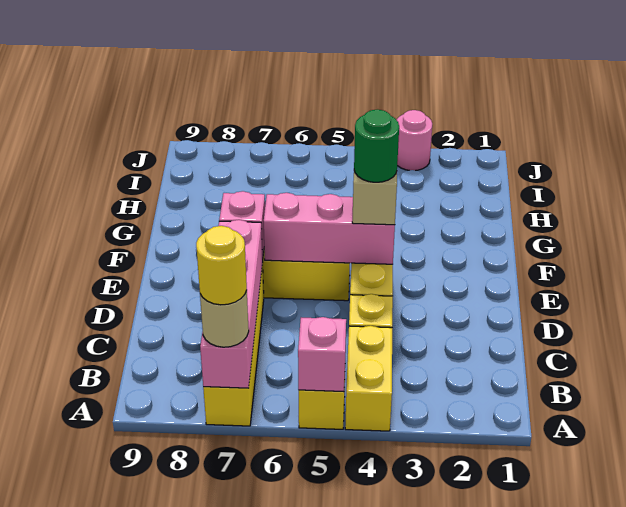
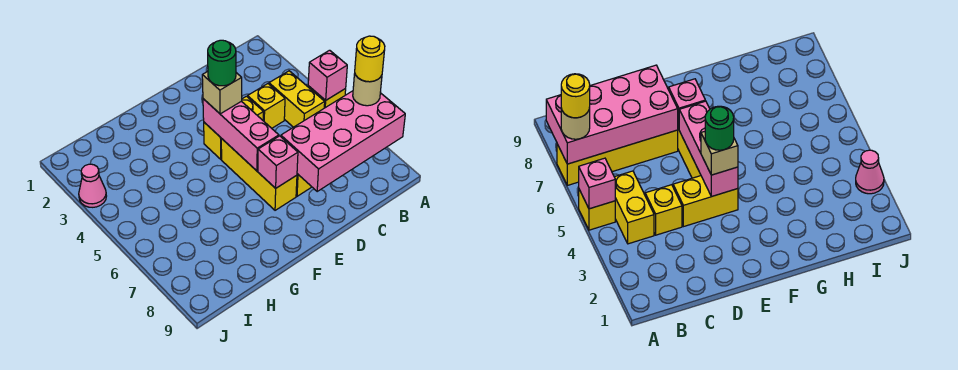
yellow brick A4:B4 level 1 -> yellow brick B4:B5 level 1
pink brick A7:D7 level 2 -> pink brick A7:D8 level 2
pink round brick J3 level 1 -> pink cone J3 level 1

